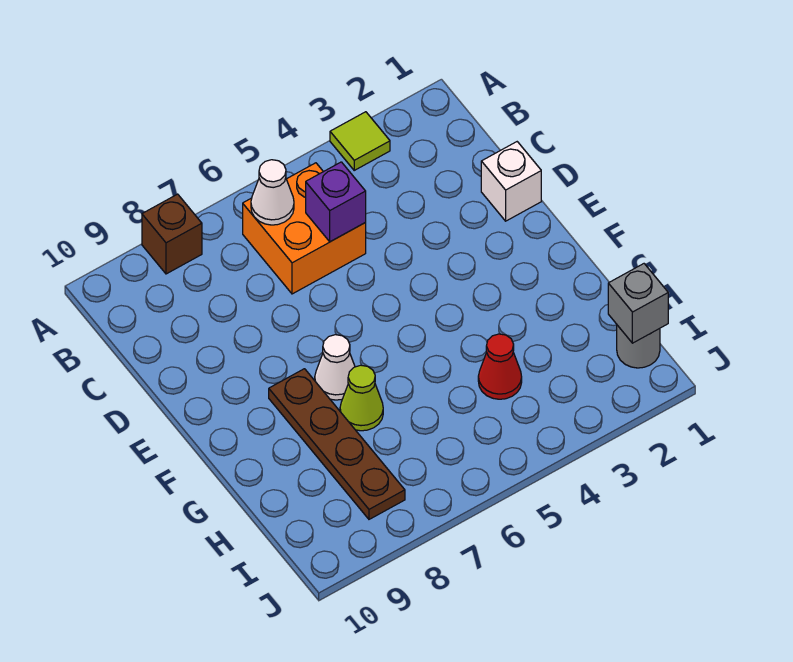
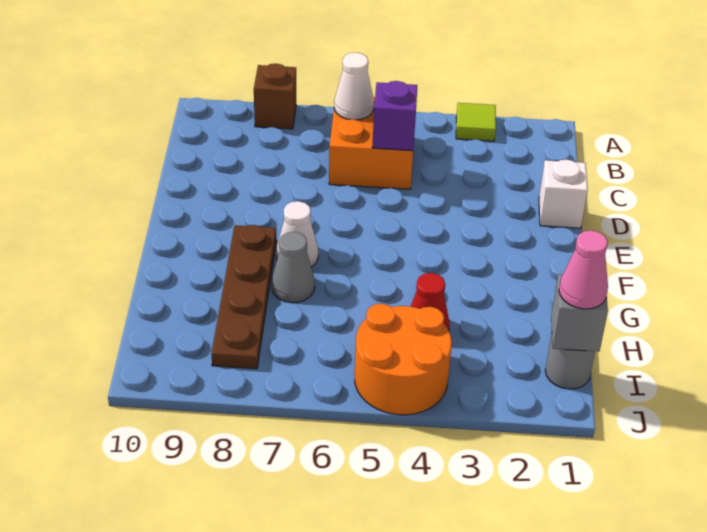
lime cone G7 level 1 -> grey cone G7 level 1
none -> pink cone I1 level 3
none -> orange round brick I4:J5 level 1

